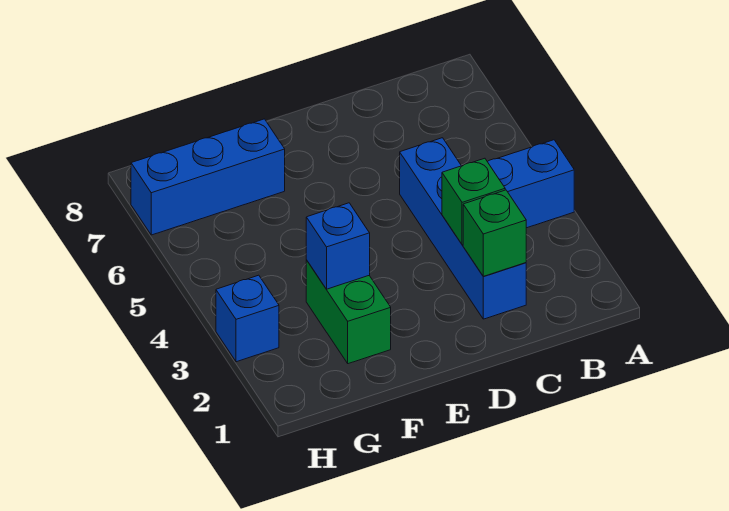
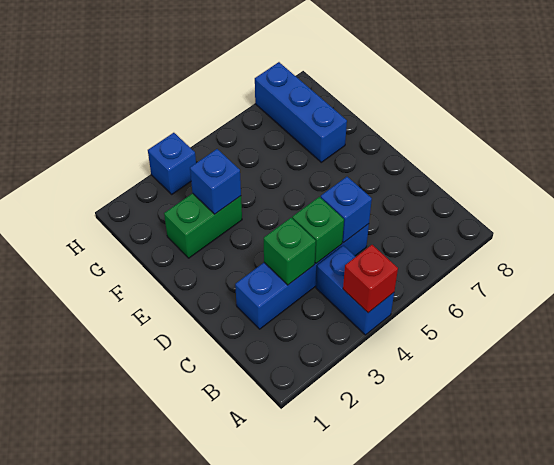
none -> red brick A4 level 2
green brick C2 level 2 -> green brick C4 level 2
none -> blue brick C5 level 2

